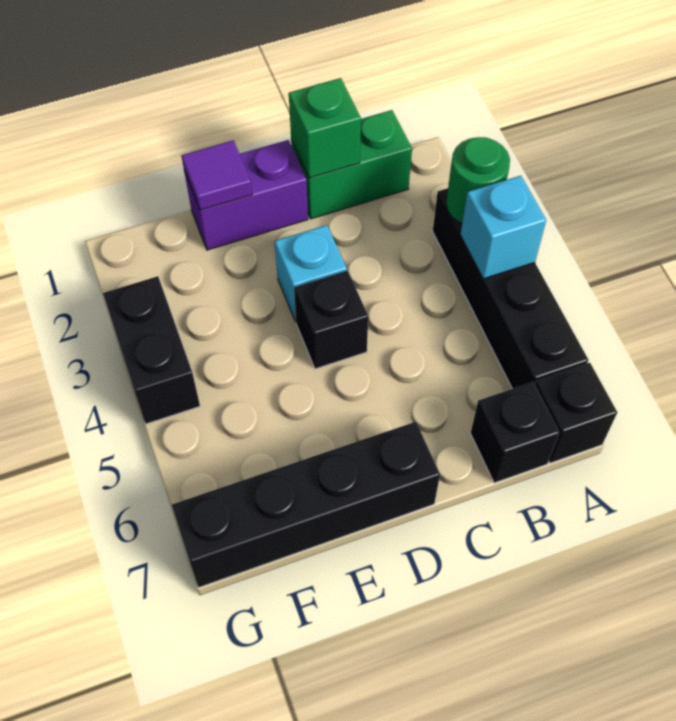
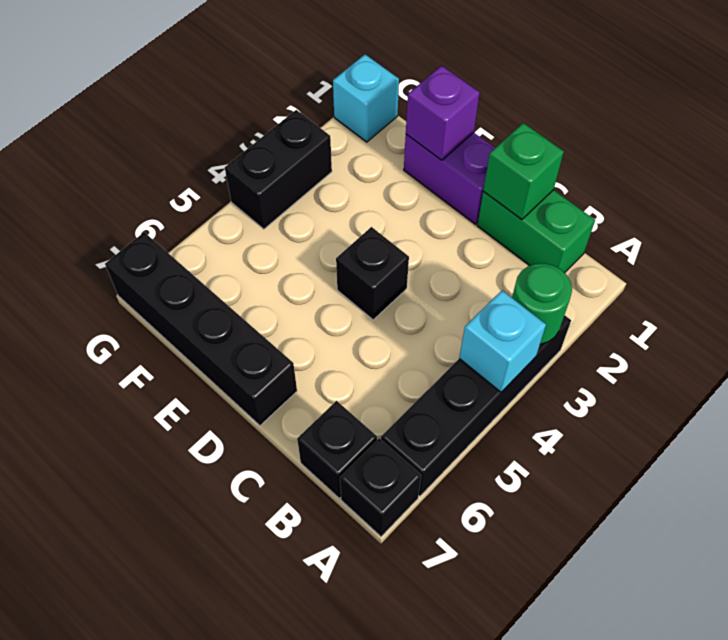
cyan brick D3 level 1 -> cyan brick G1 level 1
purple tile E1 level 2 -> purple brick E1 level 2

